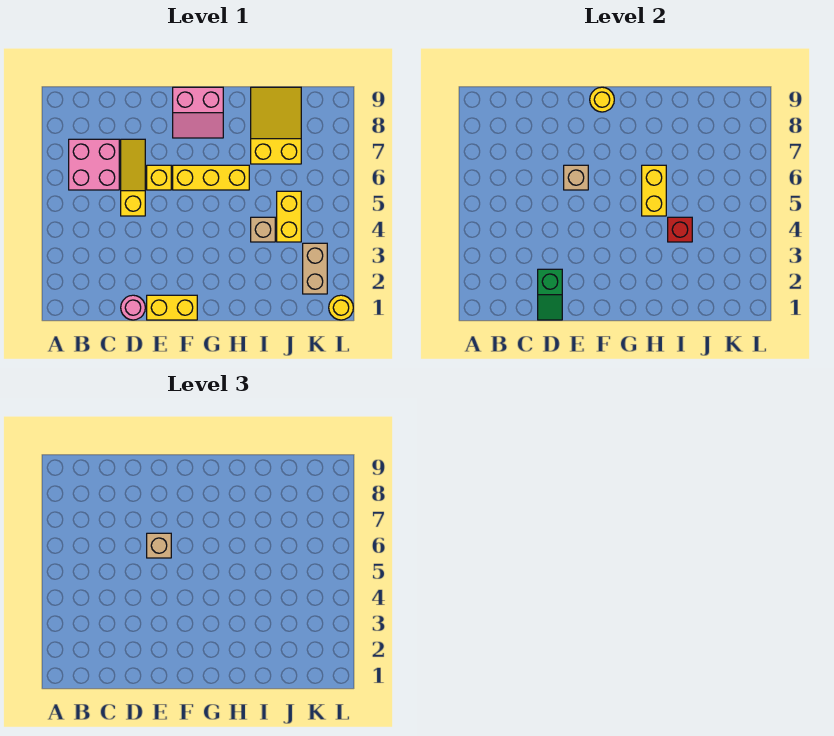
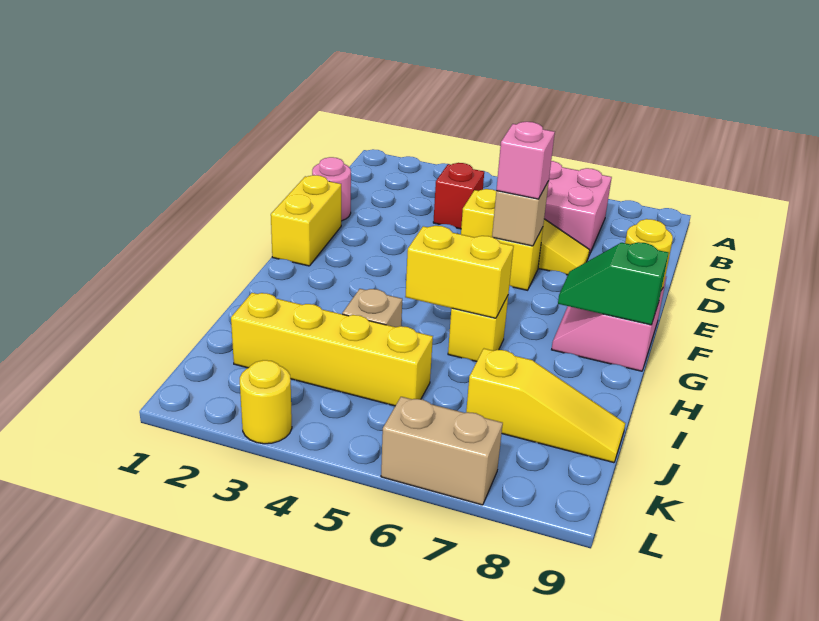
green slope D1:D2 level 2 top 2 -> green slope G8:G9 level 2 top 9
tan brick E6 level 3 -> pink brick E6 level 3
yellow brick F6:H6 level 1 -> yellow brick H6 level 1
red brick I4 level 2 -> red brick C4 level 1
yellow slope I7:J9 level 1 top 7 -> yellow slope J7:J9 level 1 top 7
yellow brick J4:J5 level 1 -> yellow brick J2:J5 level 1
tan brick K2:K3 level 1 -> tan brick L6:L7 level 1
yellow round brick L1 level 1 -> yellow round brick L3 level 1

